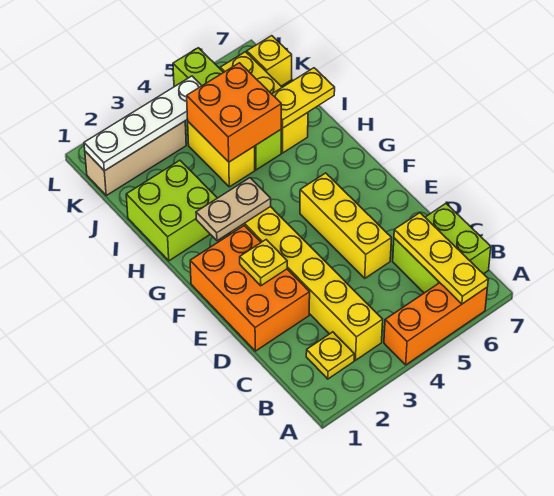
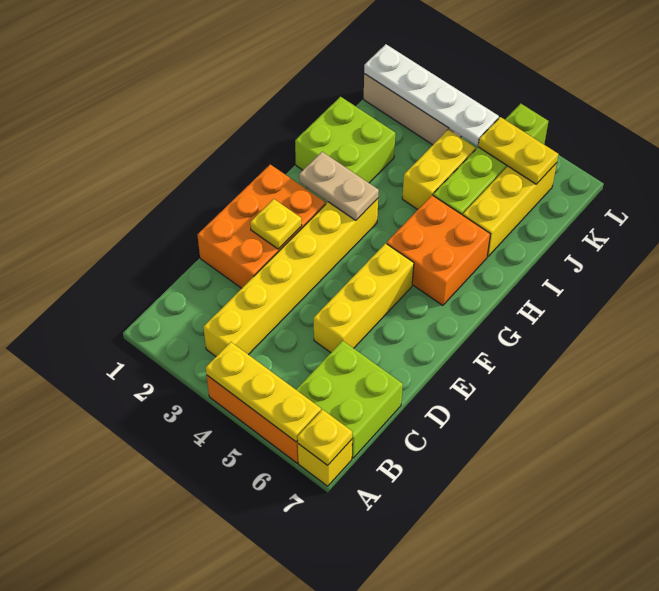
yellow plate A6:C6 level 2 -> yellow plate A4:A6 level 2
yellow plate B2 level 1 -> yellow plate A7 level 2
orange brick I4:J5 level 2 -> orange brick G5:H6 level 1
yellow plate I6:I7 level 2 -> yellow plate K5:K6 level 2
yellow brick K7 level 1 -> yellow brick A7 level 1

